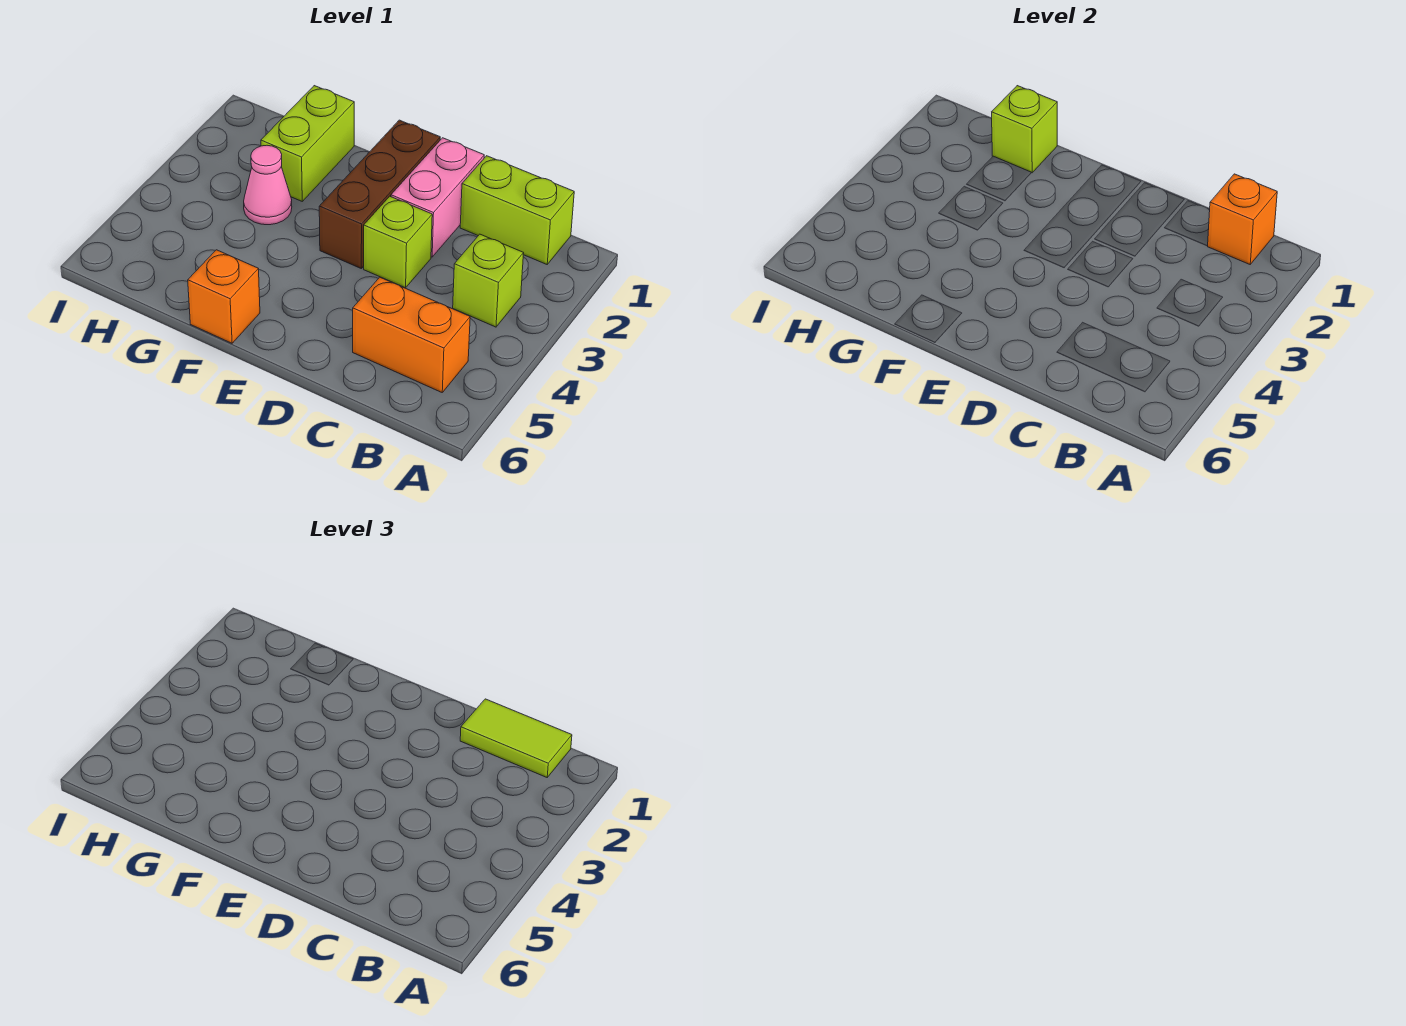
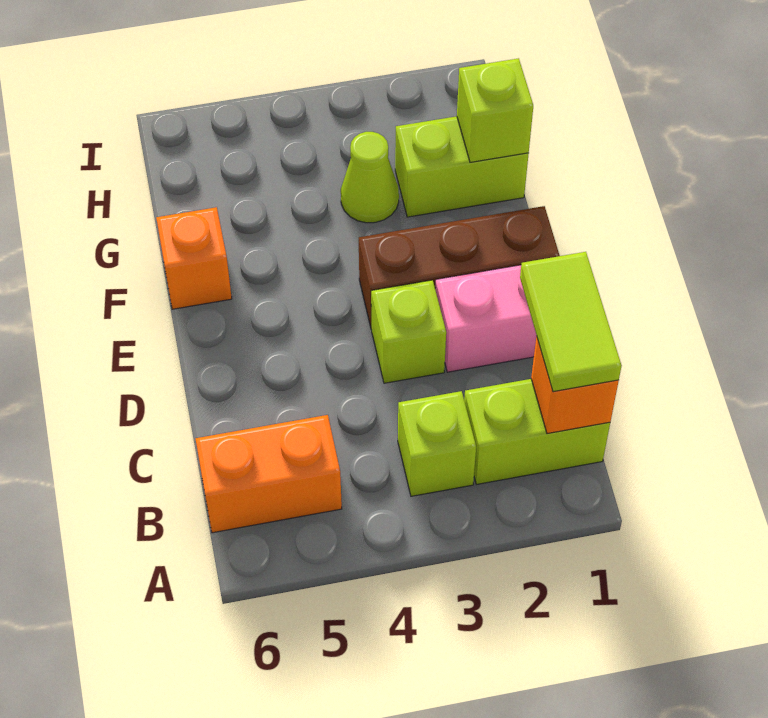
lime brick B1:C1 level 1 -> lime brick B1:B2 level 1
orange brick B5:C5 level 1 -> orange brick B5:B6 level 1
pink cone G3 level 1 -> lime cone G3 level 1

